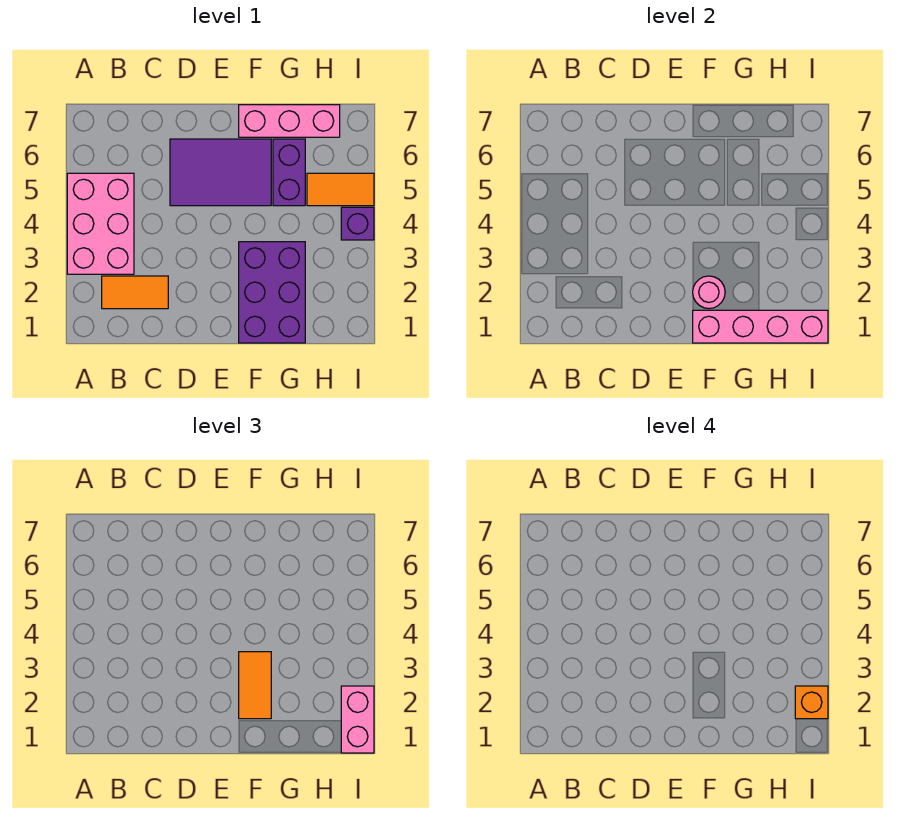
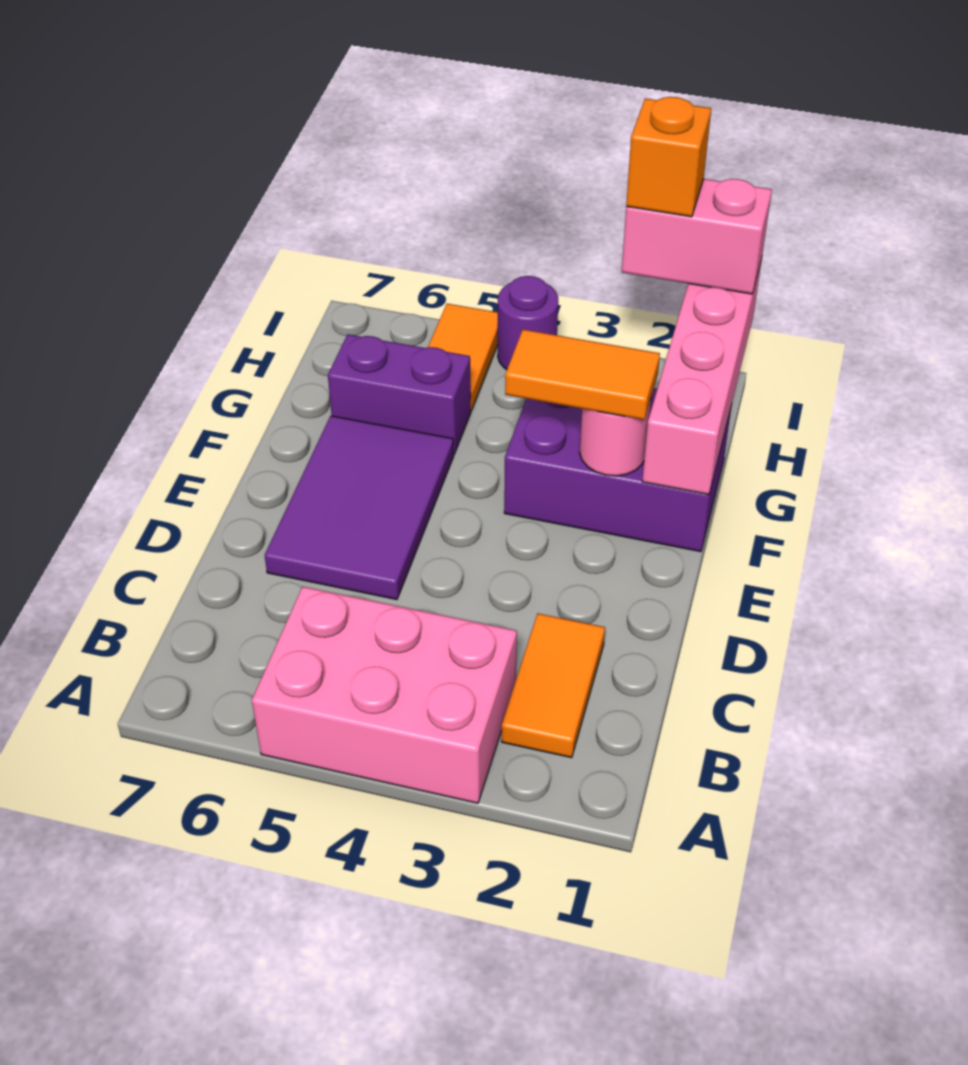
pink brick F7:H7 level 1 -> none
purple brick I4 level 1 -> purple round brick I4 level 1

